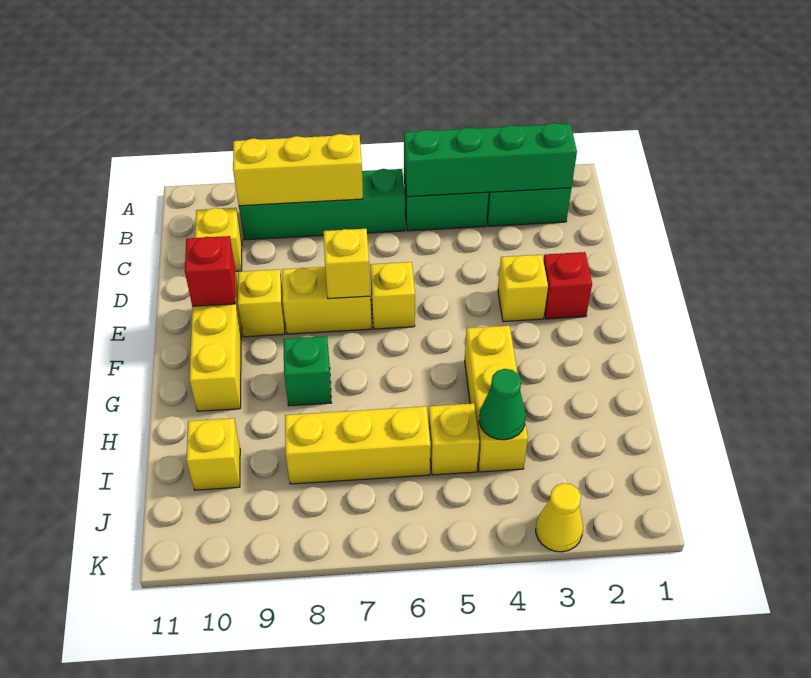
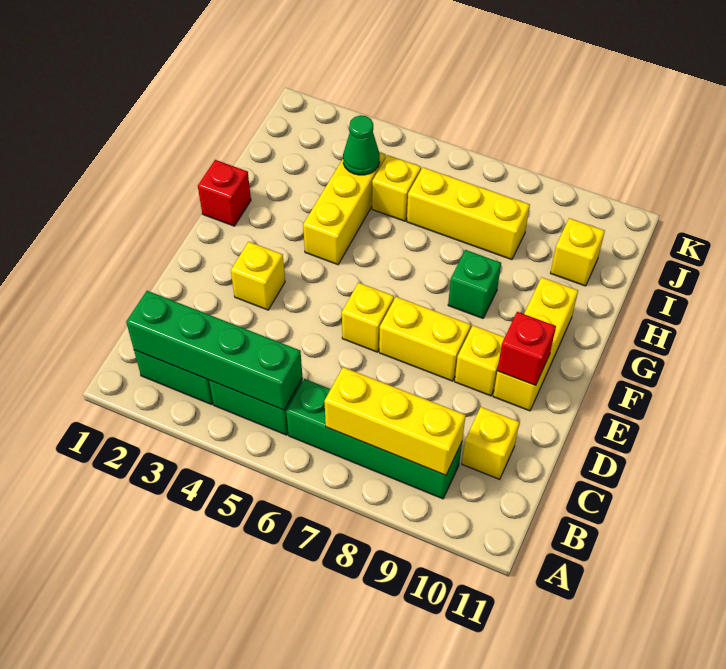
red brick E2 level 1 -> red brick G1 level 1
yellow brick E7 level 2 -> none
yellow cone K3 level 1 -> none

